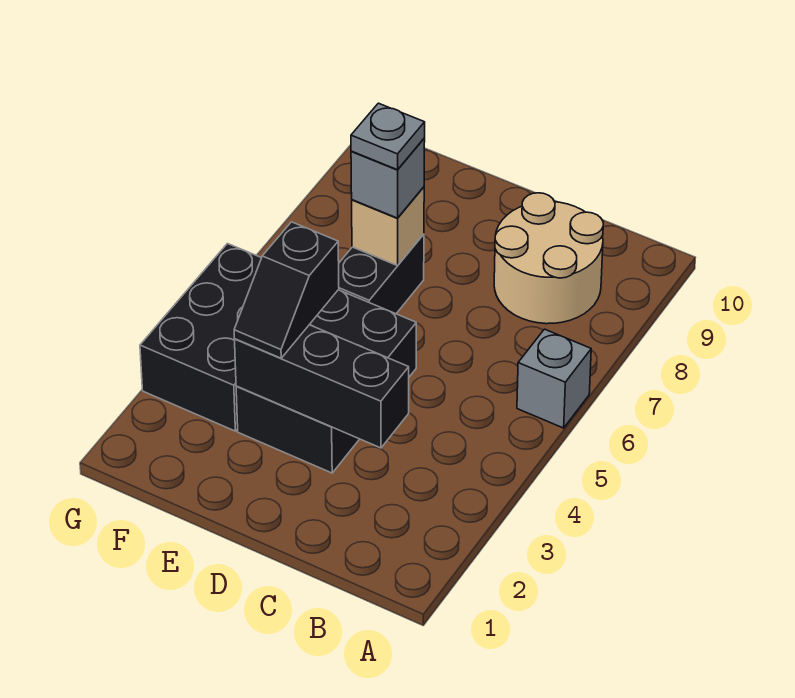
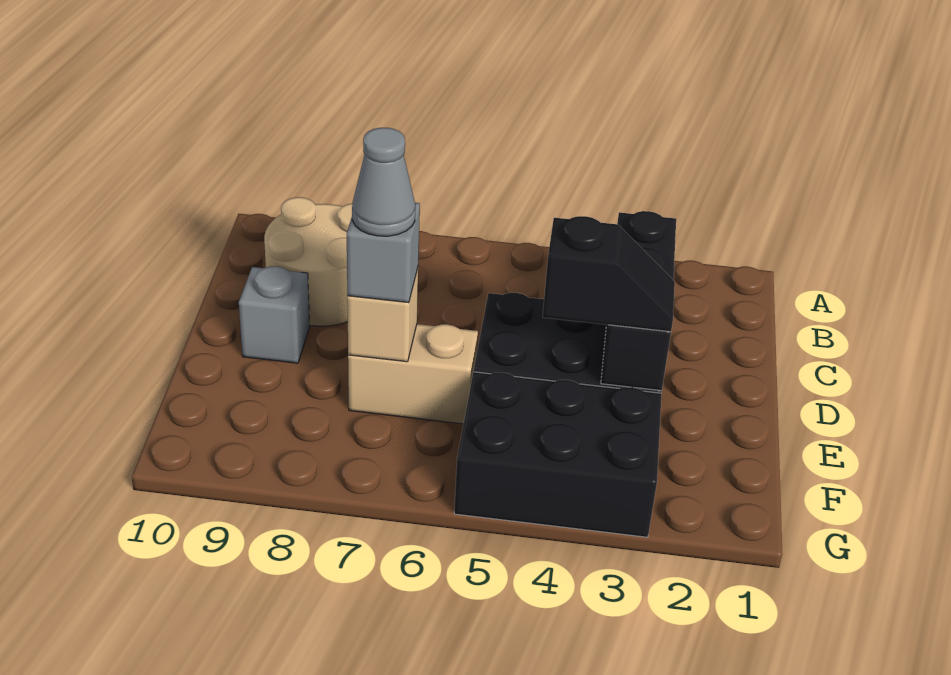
grey brick A6 level 1 -> grey brick D9 level 1
black brick E6:E7 level 1 -> tan brick E6:E7 level 1
grey plate E7 level 4 -> grey cone E7 level 4

